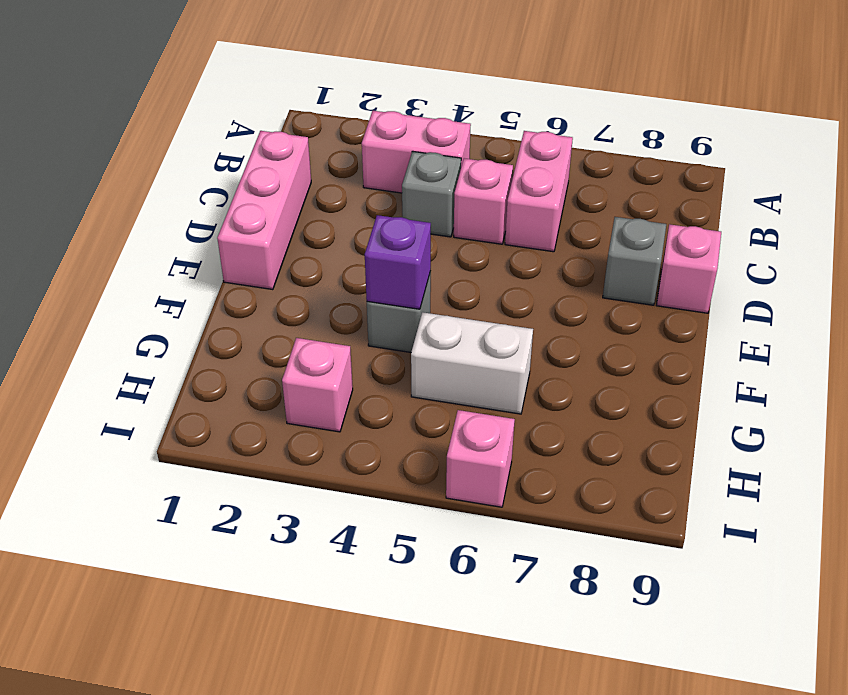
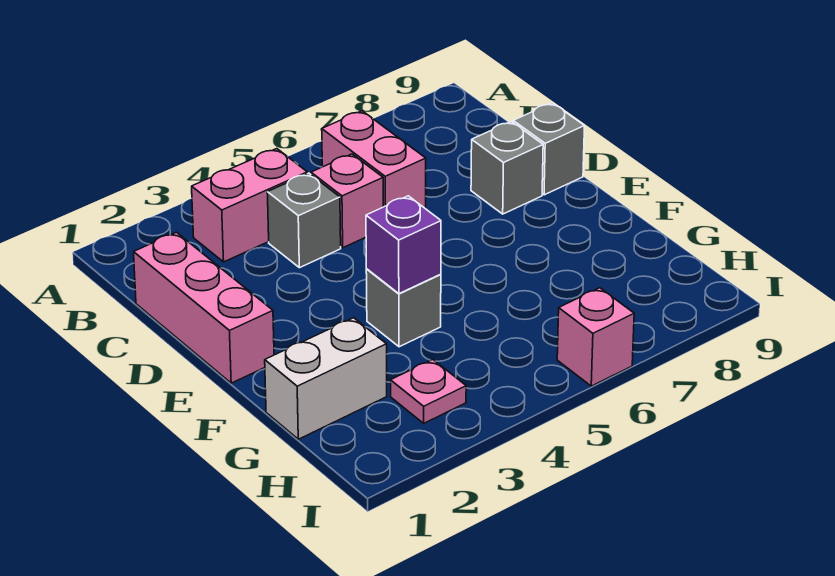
pink brick D9 level 1 -> grey brick D9 level 1
white brick G5:G6 level 1 -> white brick G1:G2 level 1
pink brick H3 level 1 -> pink plate H3 level 1

